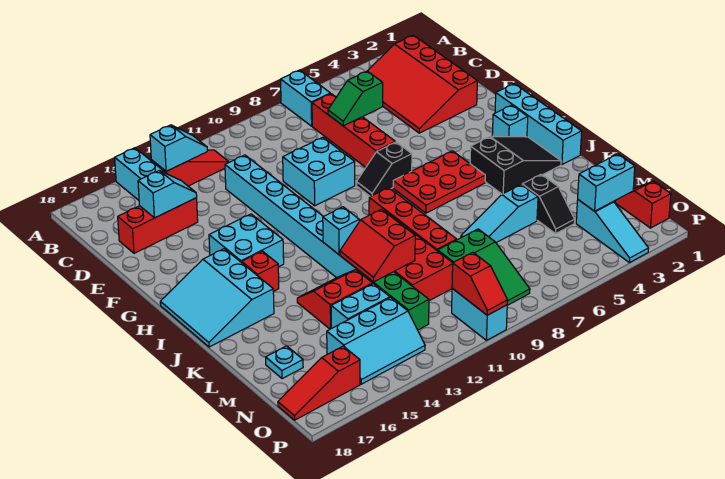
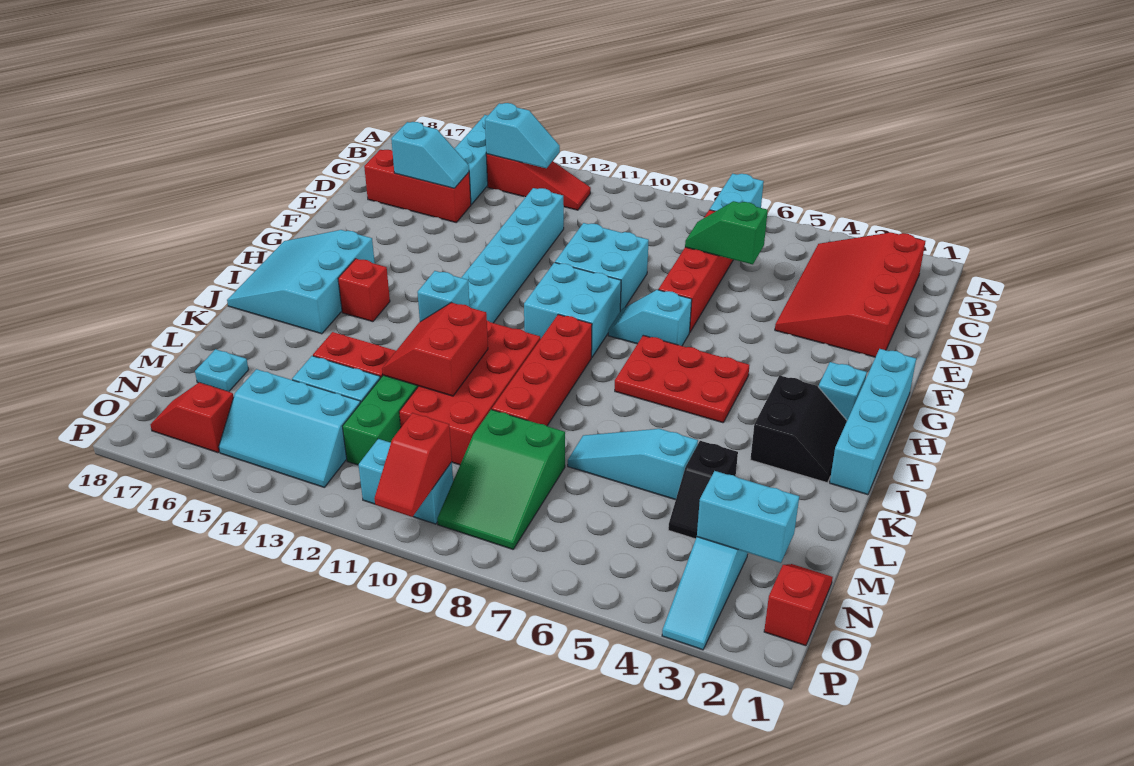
black slope G7:G8 level 1 top 7 -> cyan slope G7:G8 level 1 top 7
cyan brick G14:H15 level 1 -> cyan brick G9:H10 level 1
black slope I2:J4 level 1 top 4 -> black slope I2:J3 level 1 top 3
cyan brick O10:P10 level 1 -> cyan brick O10:O11 level 1
red slope O16:O18 level 1 top 16 -> red slope O16:O17 level 1 top 16

